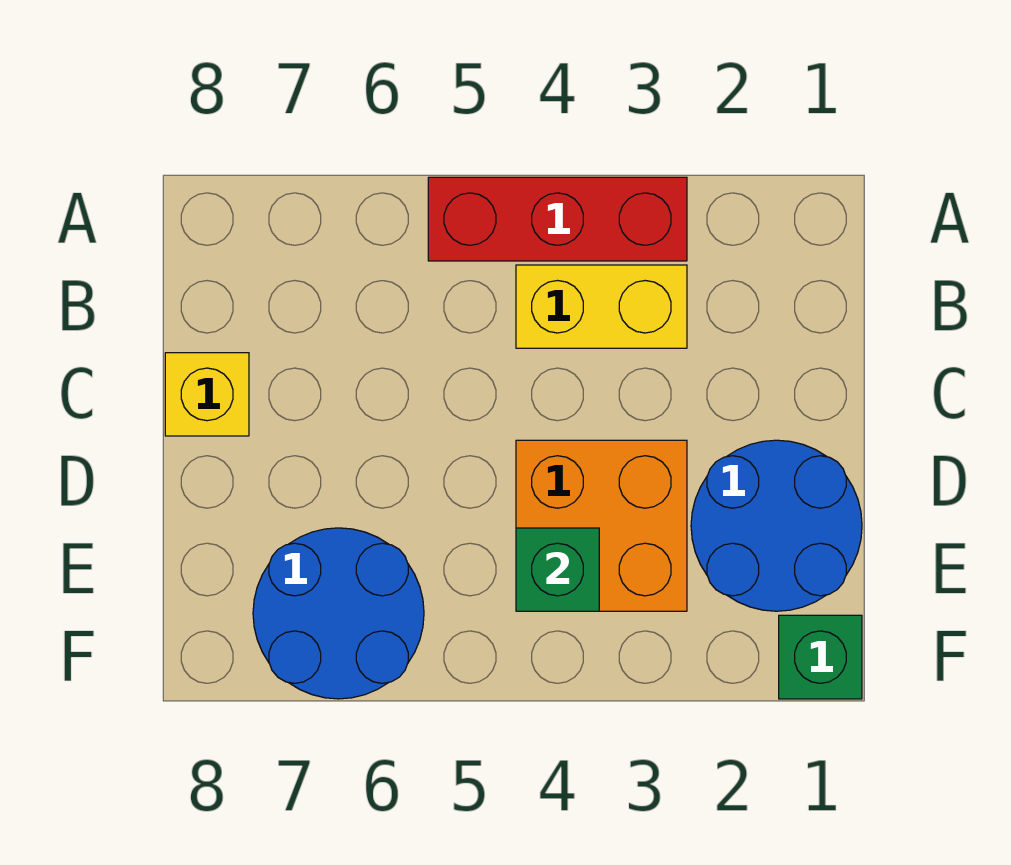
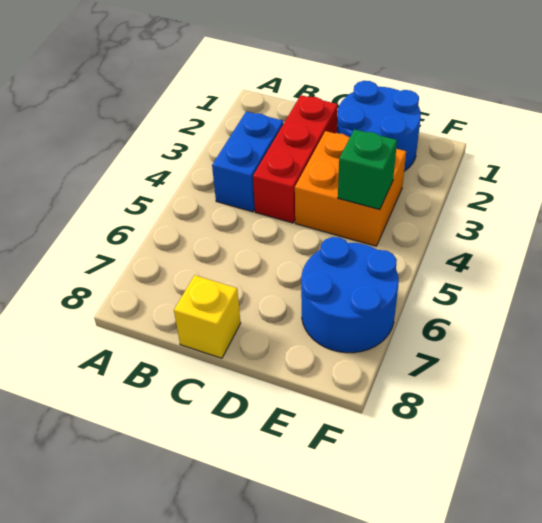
red brick A3:A5 level 1 -> red brick C2:C4 level 1
yellow brick B3:B4 level 1 -> blue brick B3:B4 level 1
green brick F1 level 1 -> none

